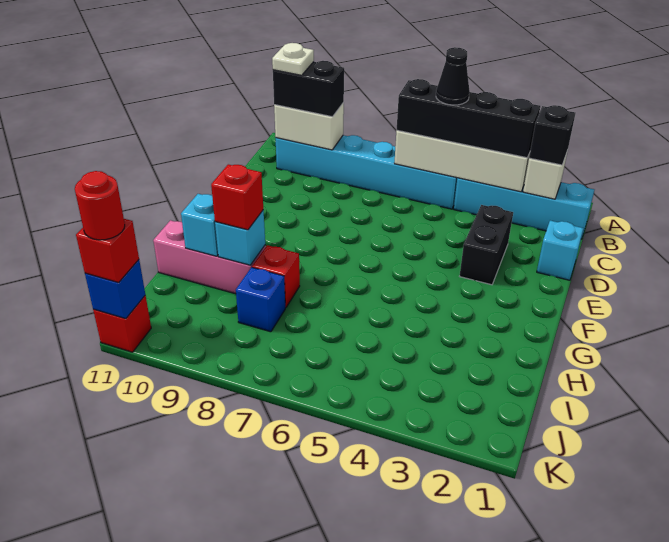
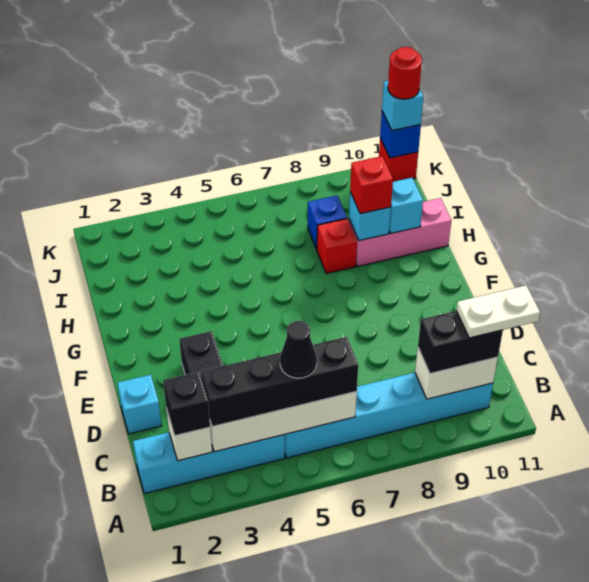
white plate B10 level 4 -> white plate B10:B11 level 4
red brick K11 level 3 -> cyan brick K11 level 3

